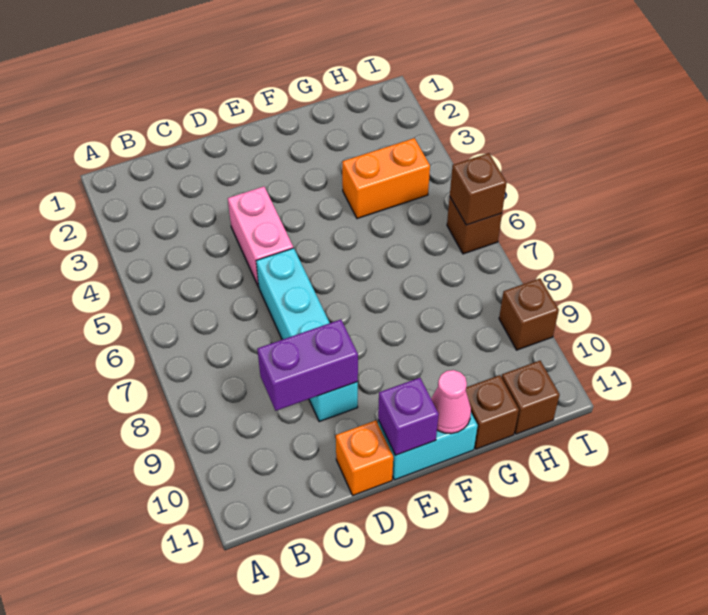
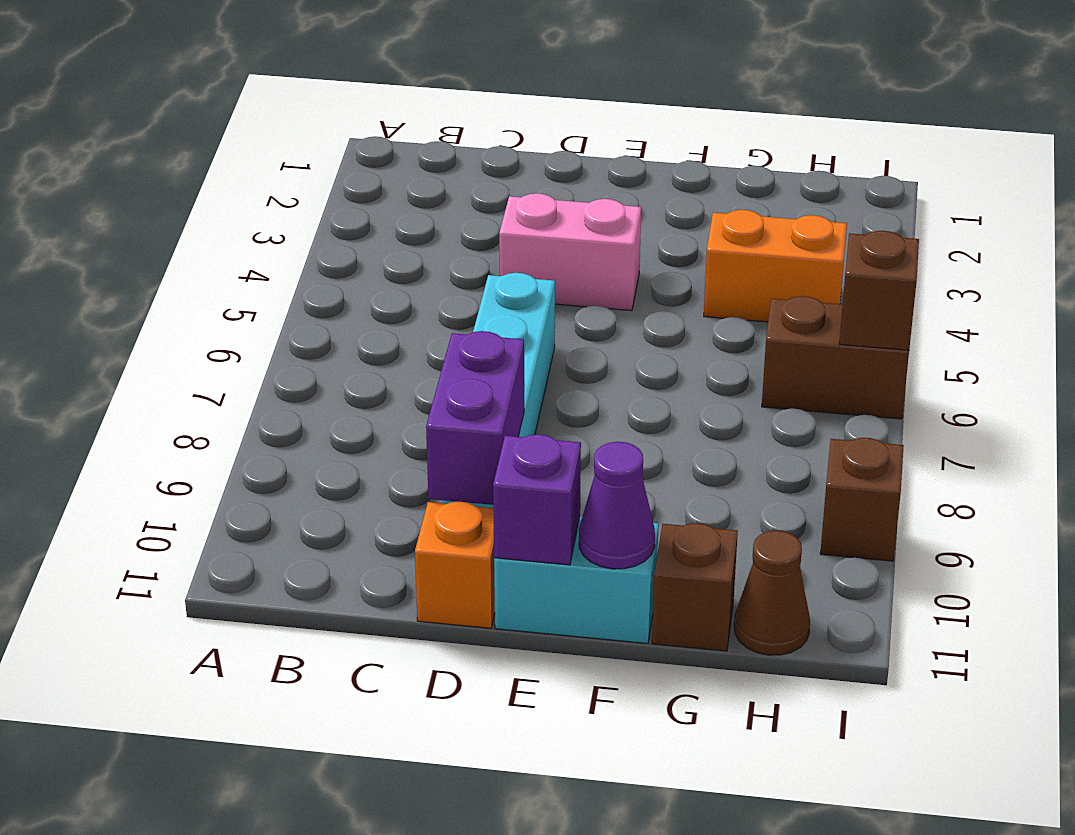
purple brick C9:D9 level 2 -> purple brick D9:D10 level 2
pink brick D4:D5 level 1 -> pink brick D4:E4 level 1
pink cone F11 level 2 -> purple cone F11 level 2
brown brick H11 level 1 -> brown cone H11 level 1
brown brick I6 level 1 -> brown brick H6:I6 level 1

